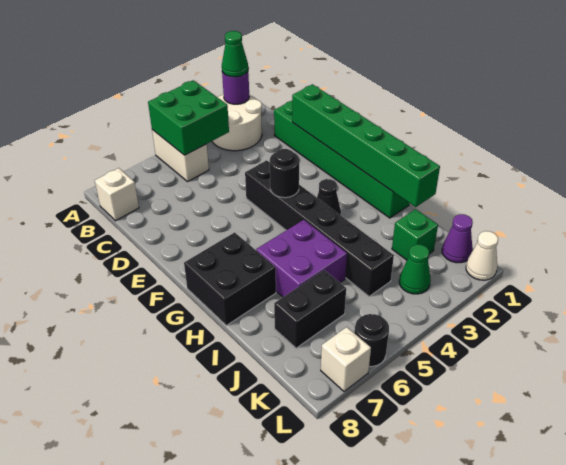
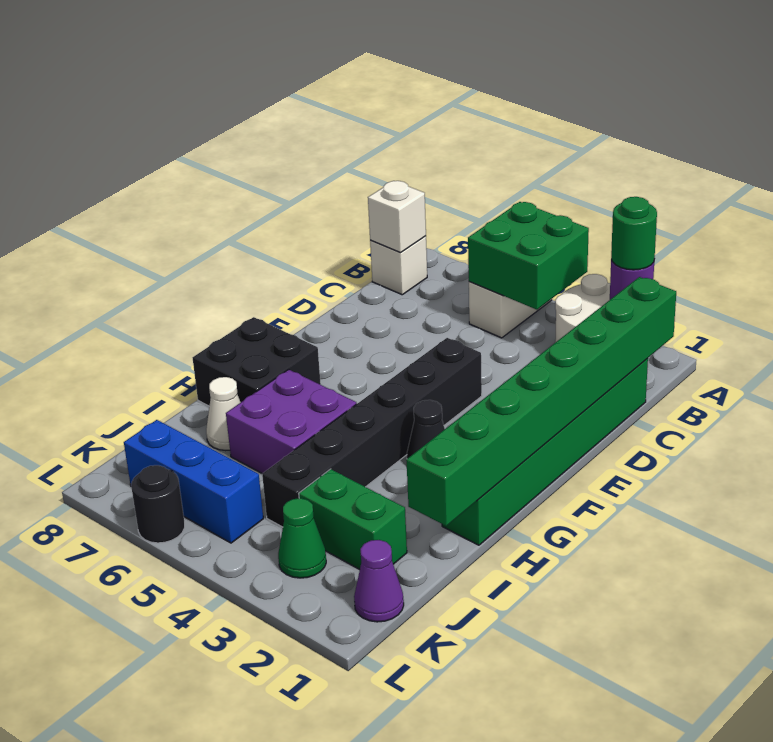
green cone A2 level 3 -> green round brick A2 level 3
green brick D1:I1 level 2 -> green brick B1:I1 level 2
black round brick F4 level 2 -> none
green brick J2 level 1 -> green brick J2:J3 level 1
black brick J6:J7 level 1 -> none
none -> blue brick K5:K7 level 1
white cone L1 level 1 -> white cone I7 level 1
white brick L7 level 1 -> white brick B8 level 2

